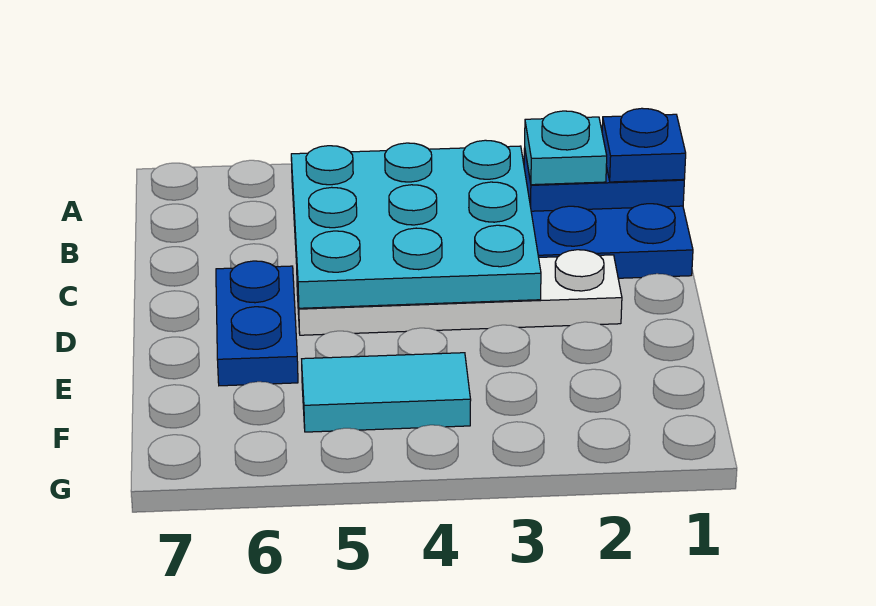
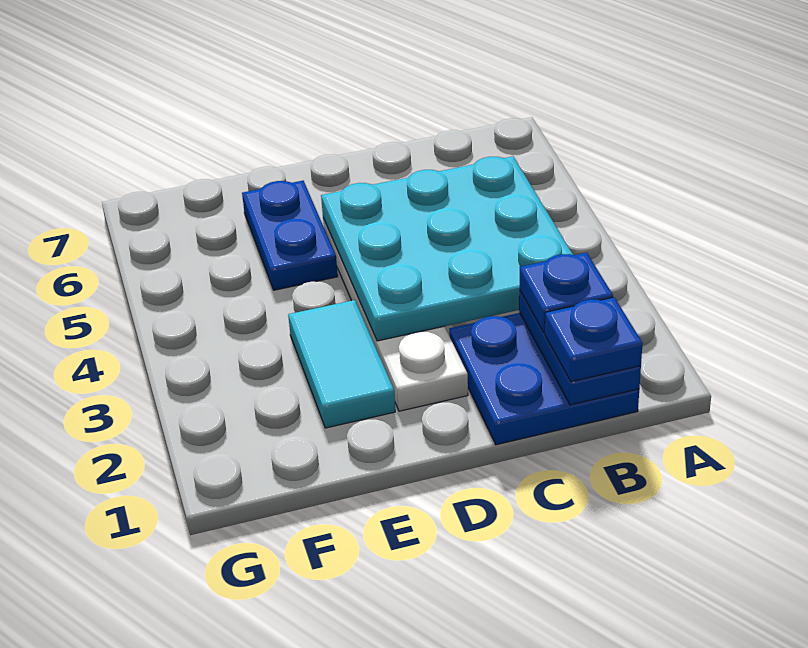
cyan plate B2 level 3 -> blue plate B2 level 3
blue plate D6:E6 level 1 -> blue plate E5:E6 level 1
cyan tile F4:F5 level 1 -> cyan tile E2:E3 level 1

